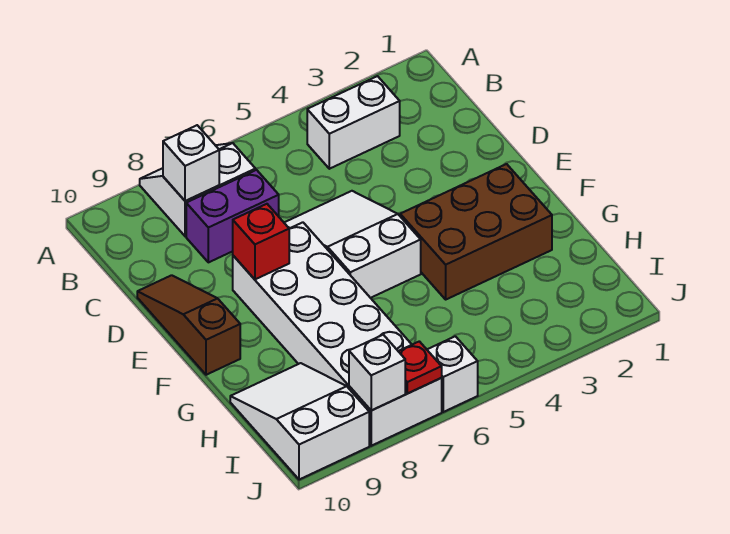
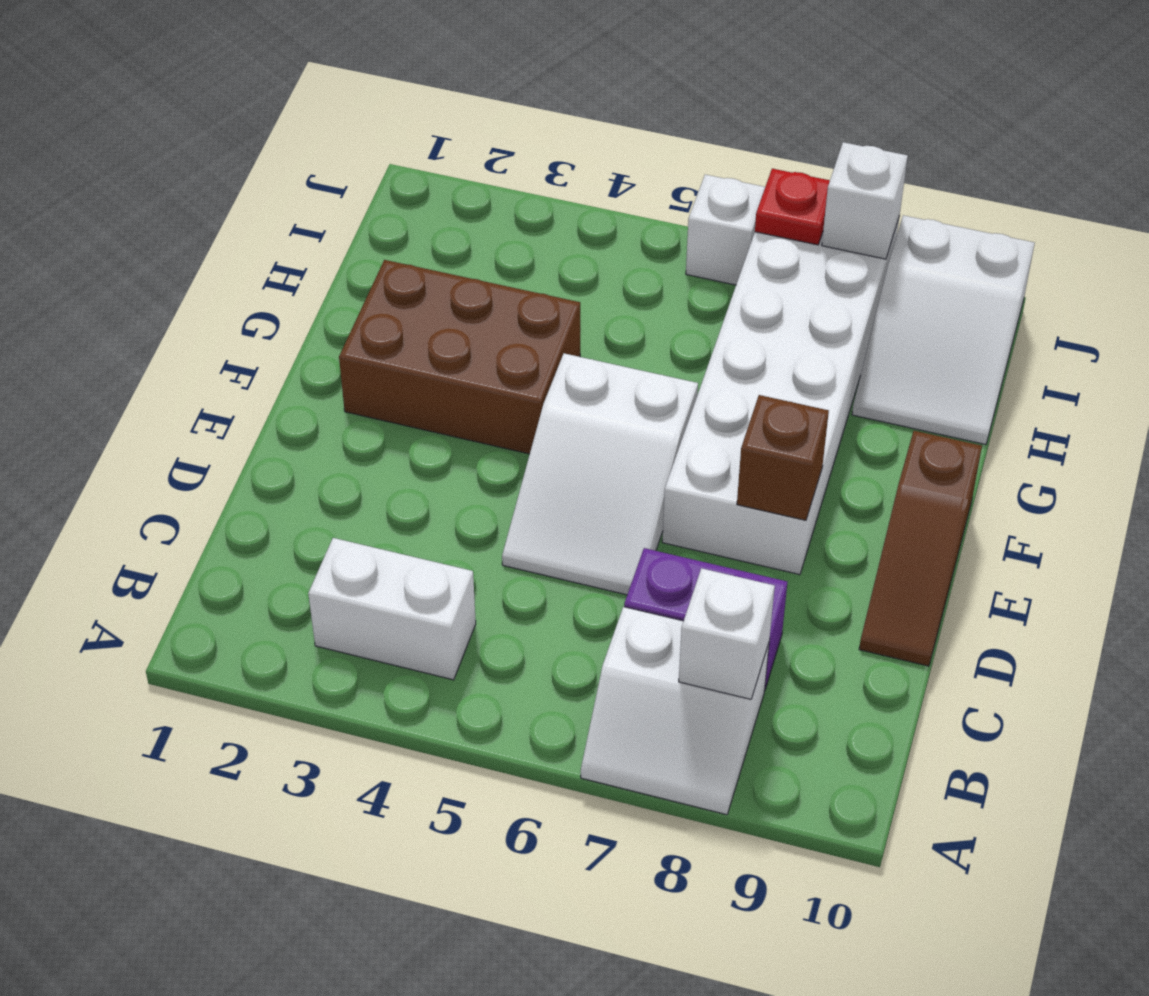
red brick E8 level 2 -> brown brick E8 level 2

